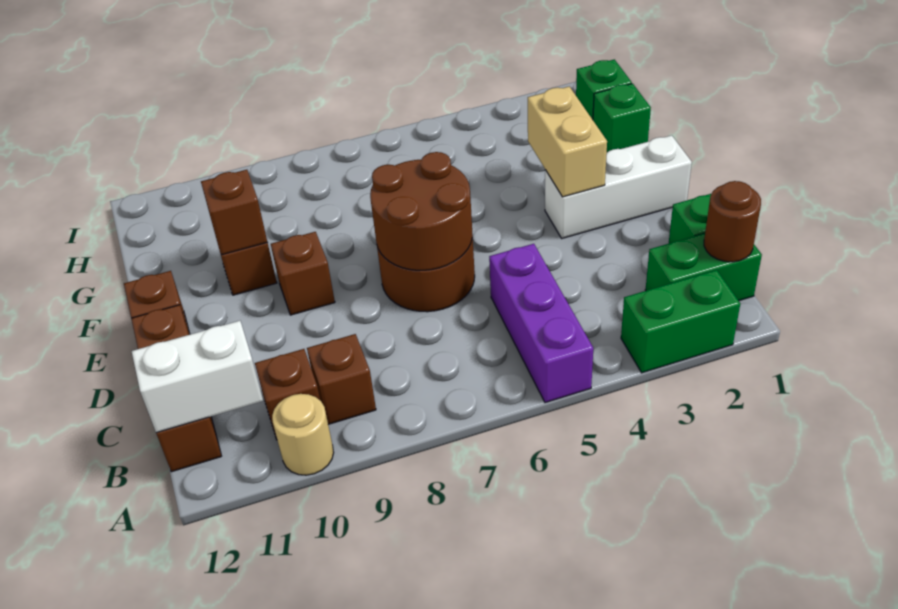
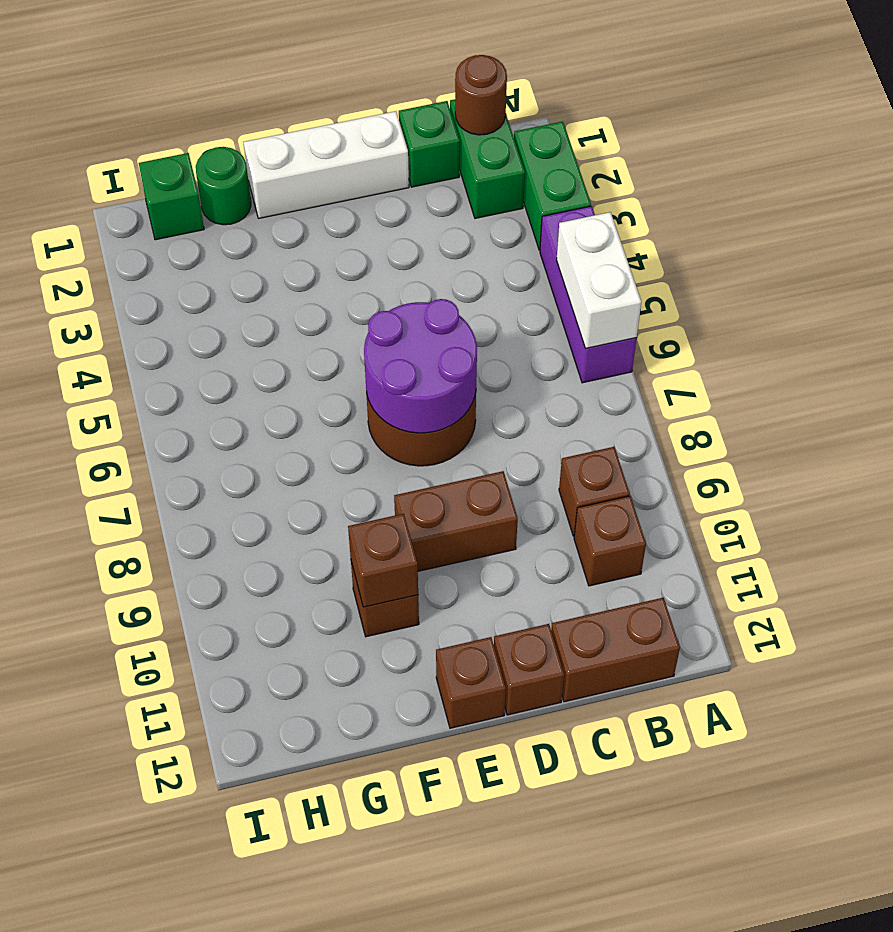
purple brick A5:C5 level 1 -> purple brick A4:A6 level 1
tan round brick A10 level 1 -> none
white brick B11:B12 level 2 -> white brick A5:A6 level 2
brown round brick D6:E7 level 2 -> purple round brick D6:E7 level 2
white brick E1:E3 level 1 -> white brick D1:F1 level 1
tan brick E3:F3 level 2 -> none
brown brick E9 level 1 -> brown brick D9:E9 level 1
green brick G1 level 1 -> green round brick G1 level 1

